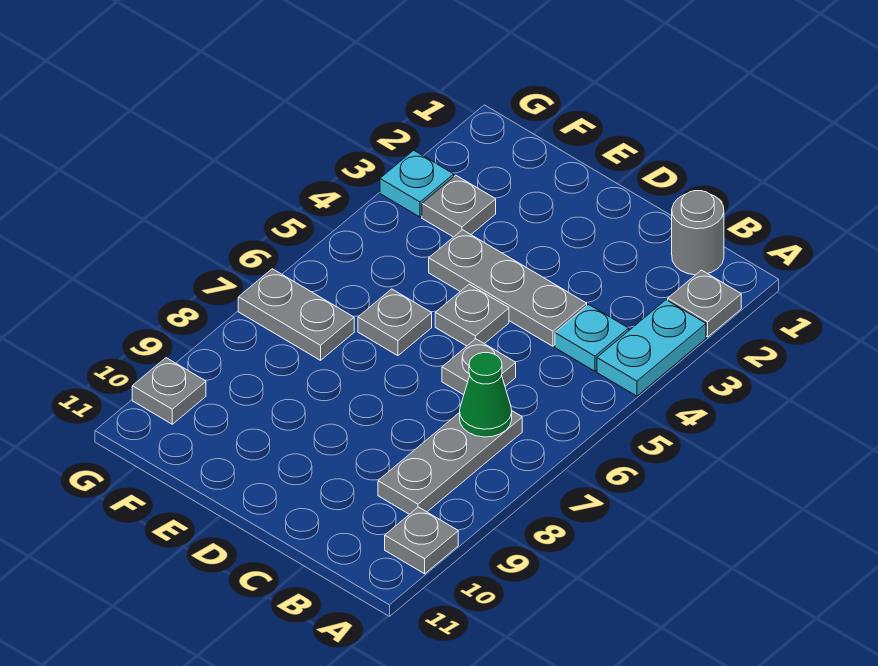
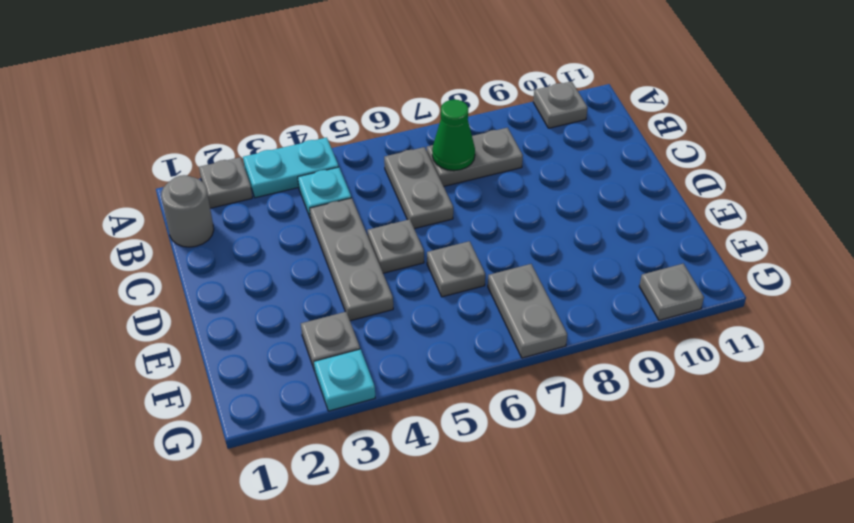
grey plate B7:B9 level 1 -> grey plate B7:B8 level 1
grey plate C6 level 1 -> grey plate B6:C6 level 1

